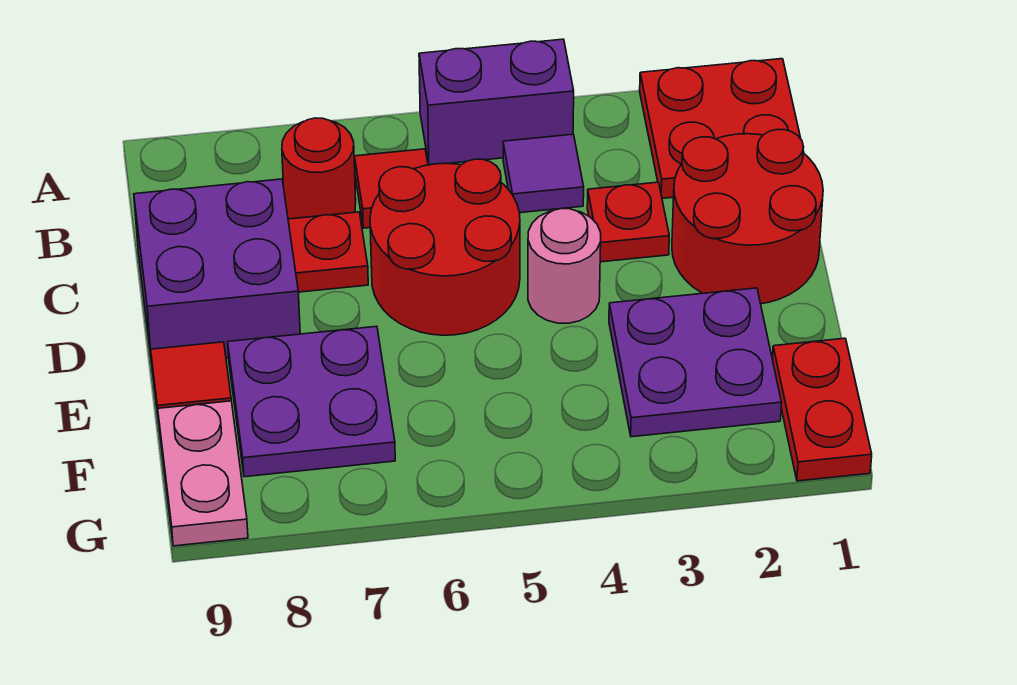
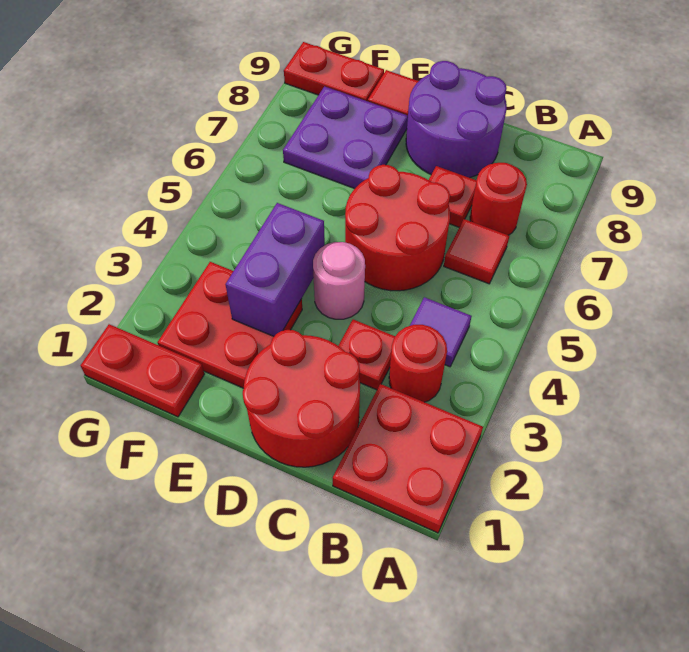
purple brick A4:A5 level 1 -> purple brick E3:E4 level 2
none -> red round brick B3 level 1
purple brick C8:D9 level 1 -> purple round brick C8:D9 level 1
purple plate E2:F3 level 1 -> red plate E2:F3 level 1
pink plate F9:G9 level 1 -> red plate F9:G9 level 1

